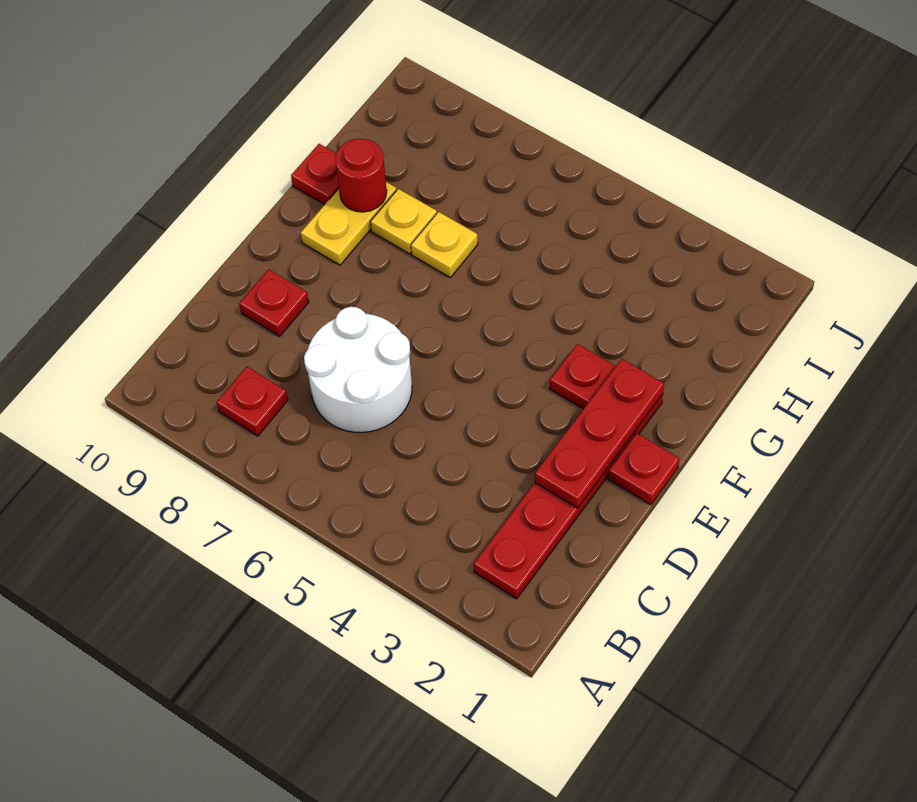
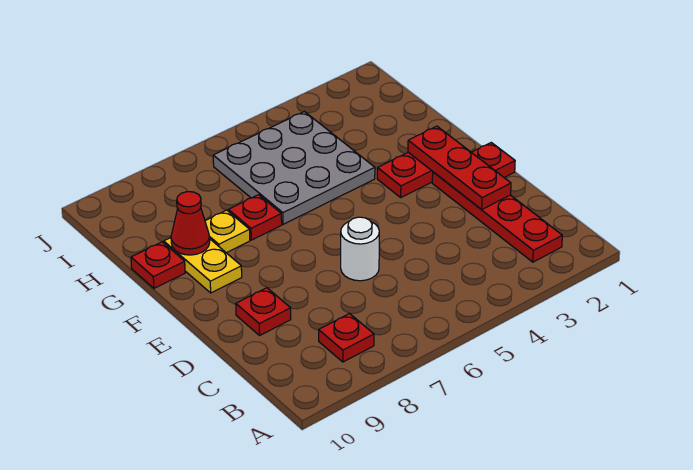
white round brick C6:D7 level 1 -> white round brick D6 level 1
none -> grey plate G4:I6 level 1
yellow plate G7 level 1 -> red plate G7 level 1
red round brick G9 level 2 -> red cone G9 level 2

